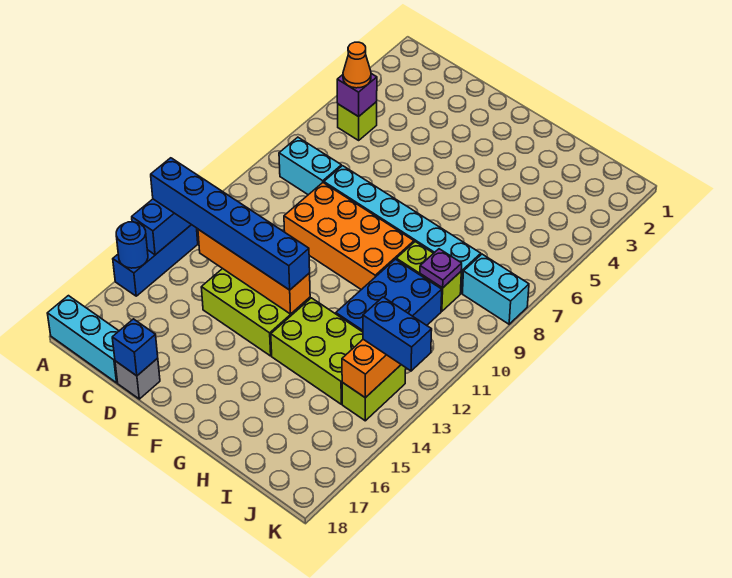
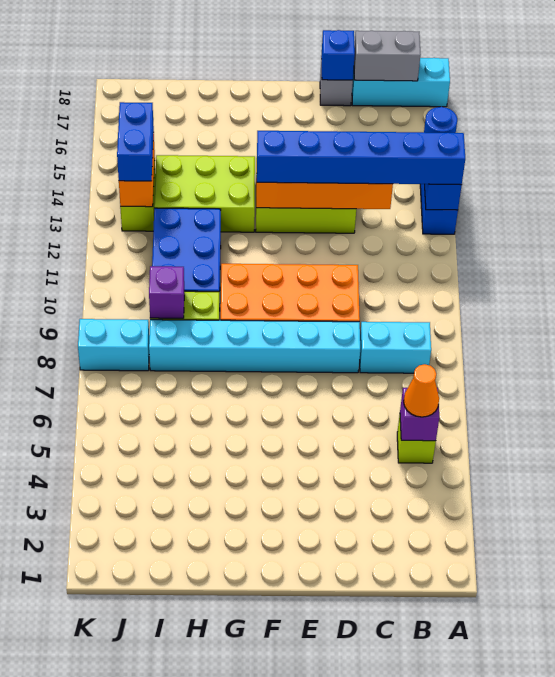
none -> grey brick B18:C18 level 2
purple plate I9 level 2 -> purple brick I9 level 2
blue brick J13:K13 level 3 -> blue brick J13:J14 level 3

